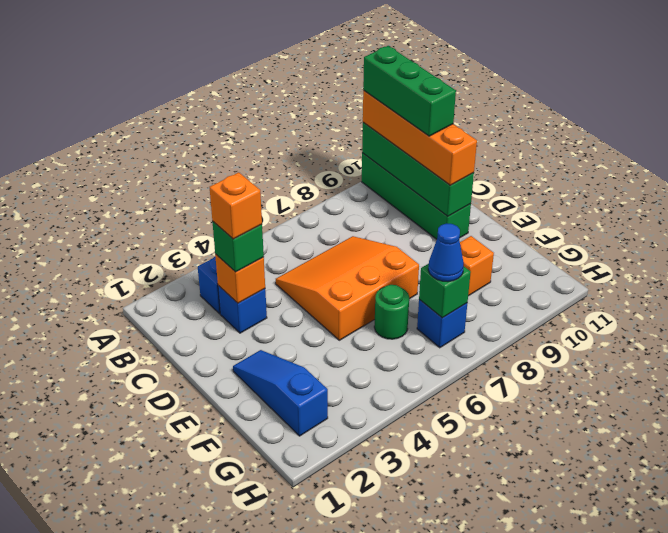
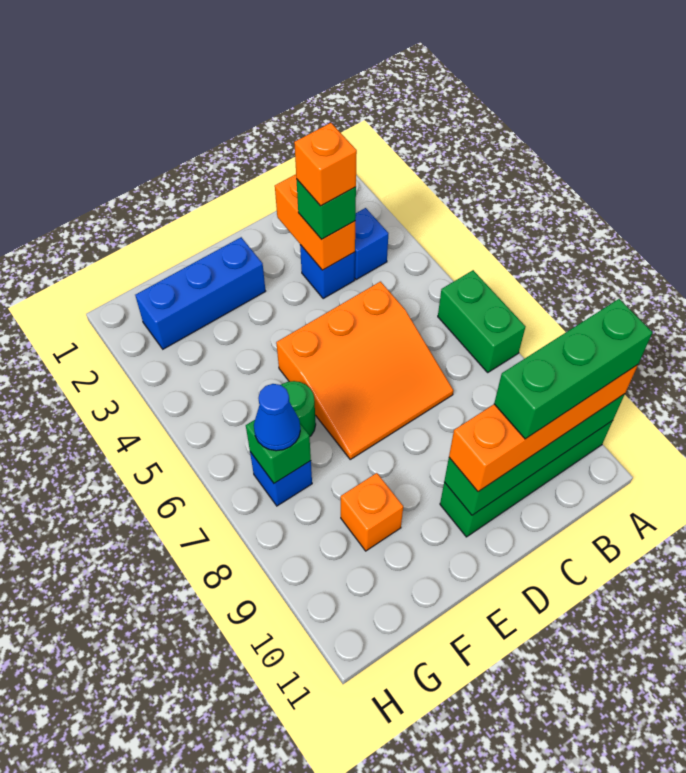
none -> green brick A6:A7 level 1
orange brick C3 level 2 -> orange brick C2:C3 level 2
orange slope C5:E7 level 1 top E -> orange slope C5:E7 level 1 top 5
blue slope E2:G2 level 1 top G -> blue brick E2:G2 level 1

